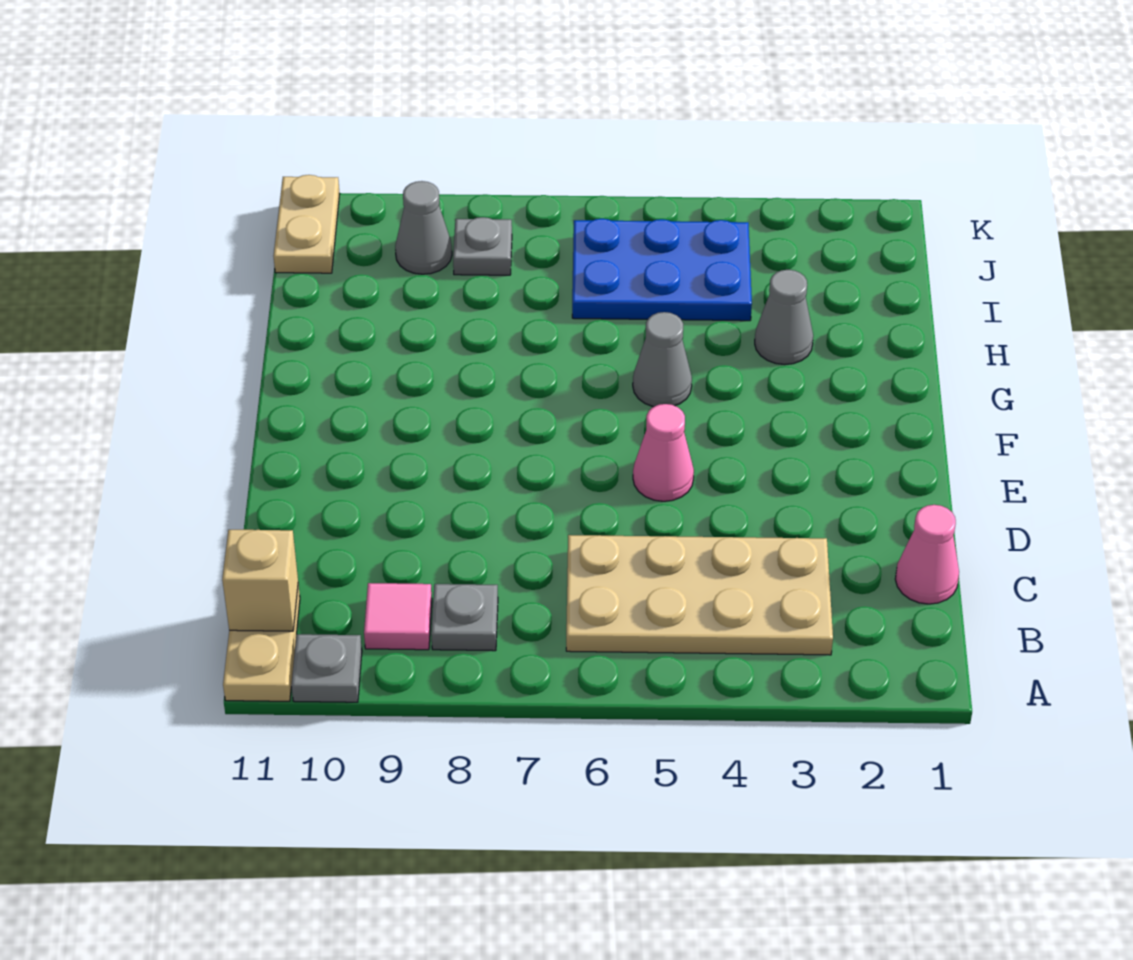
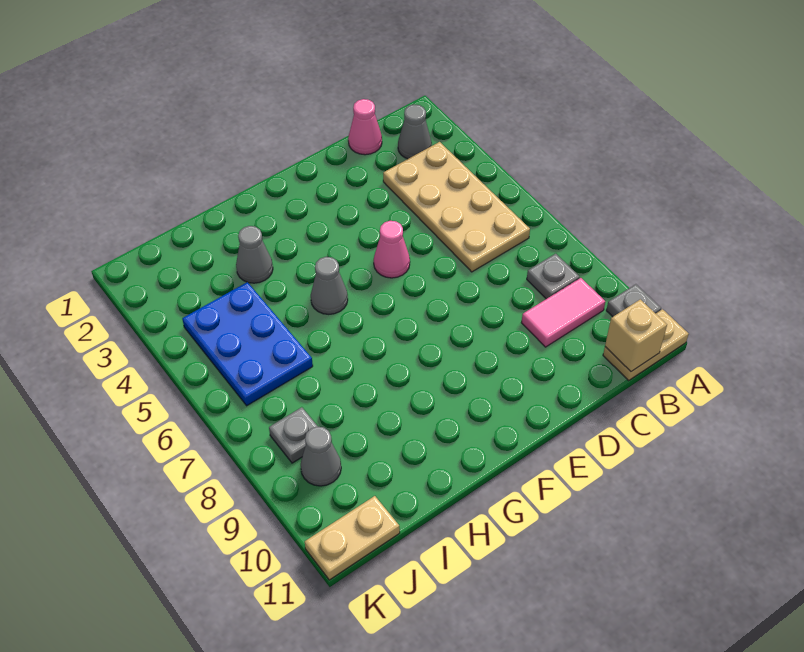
none -> grey cone B2 level 1
pink tile B9 level 1 -> pink tile B9:C9 level 1

